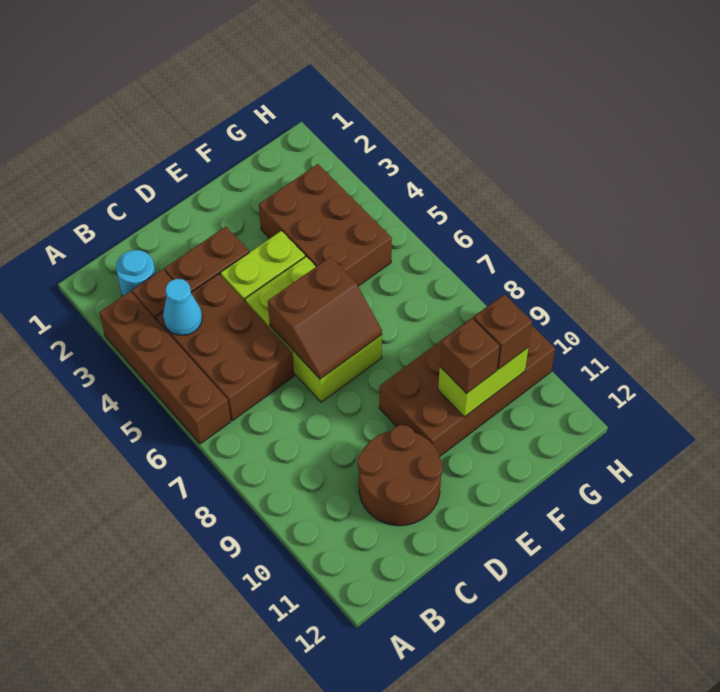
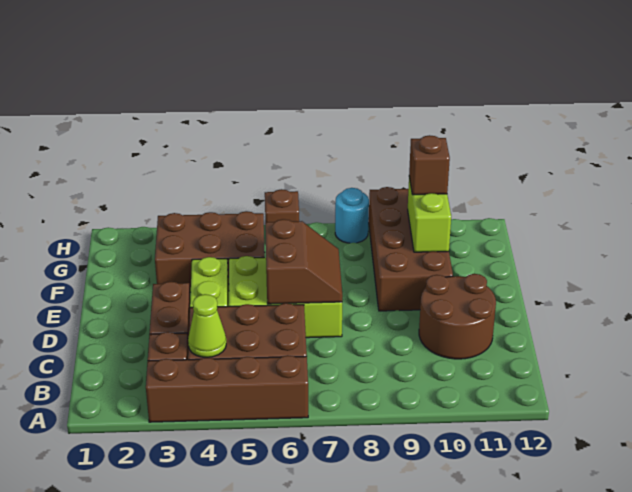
cyan round brick B2 level 1 -> cyan round brick H8 level 1
cyan cone B4 level 2 -> lime cone B4 level 2
brown brick F10 level 3 -> brown brick H6 level 1

